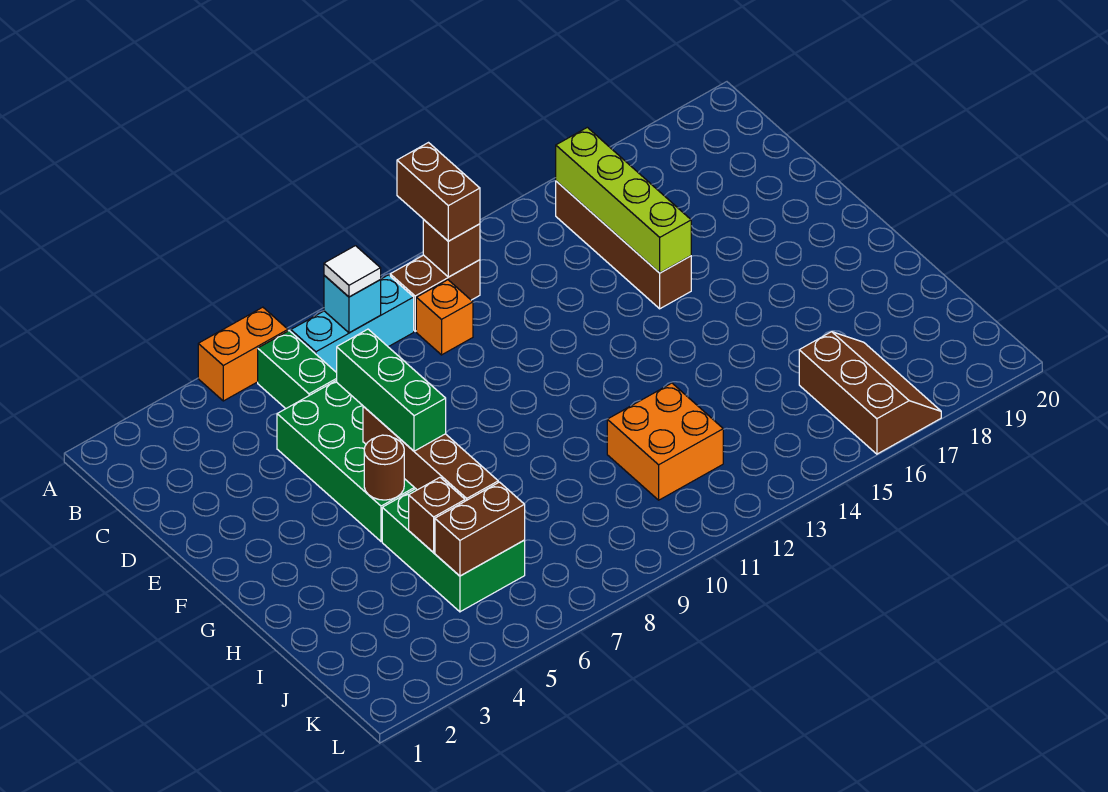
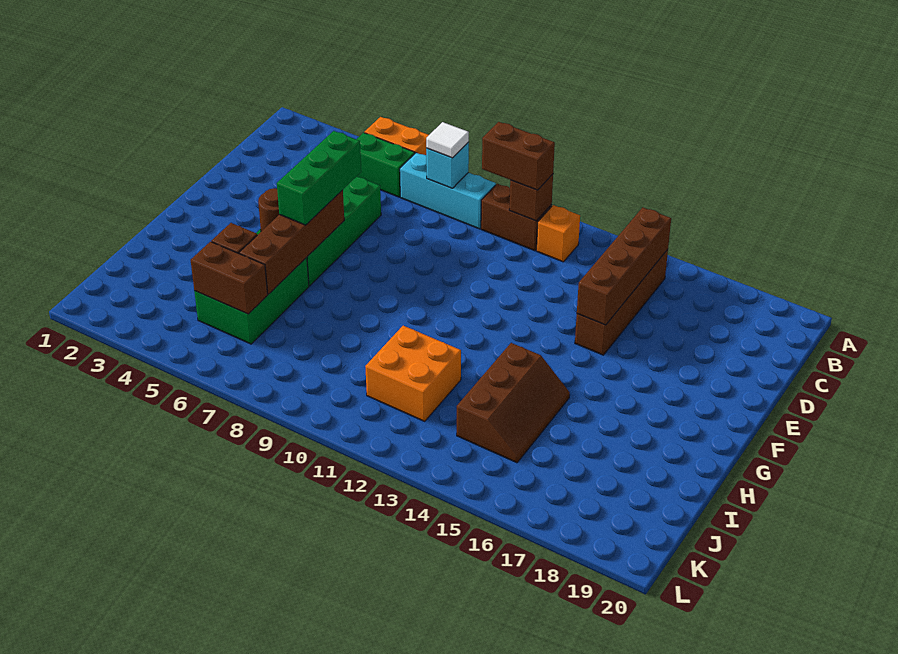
brown brick A11:B11 level 3 -> brown brick B10:B11 level 3
green brick B6:C6 level 1 -> green brick B5:B6 level 1
lime brick B15:E15 level 2 -> brown brick B15:E15 level 2
orange brick C10 level 1 -> orange brick B12 level 1
brown slope J16:L17 level 1 top 16 -> brown slope H14:J15 level 1 top 14

